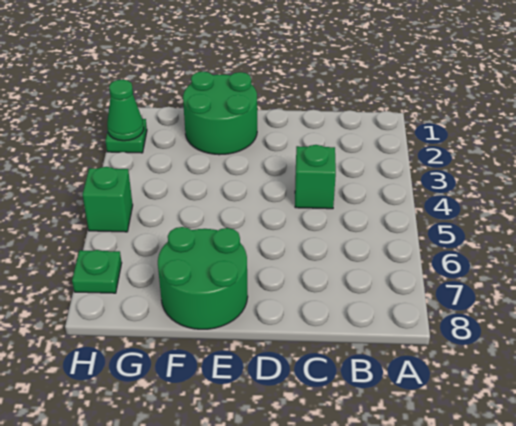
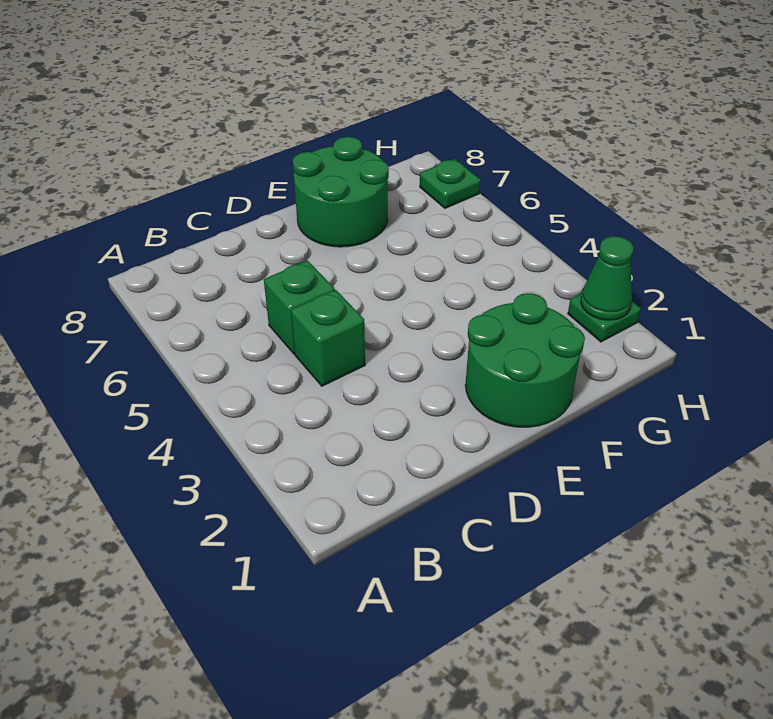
green brick H5 level 1 -> green brick C5 level 1

